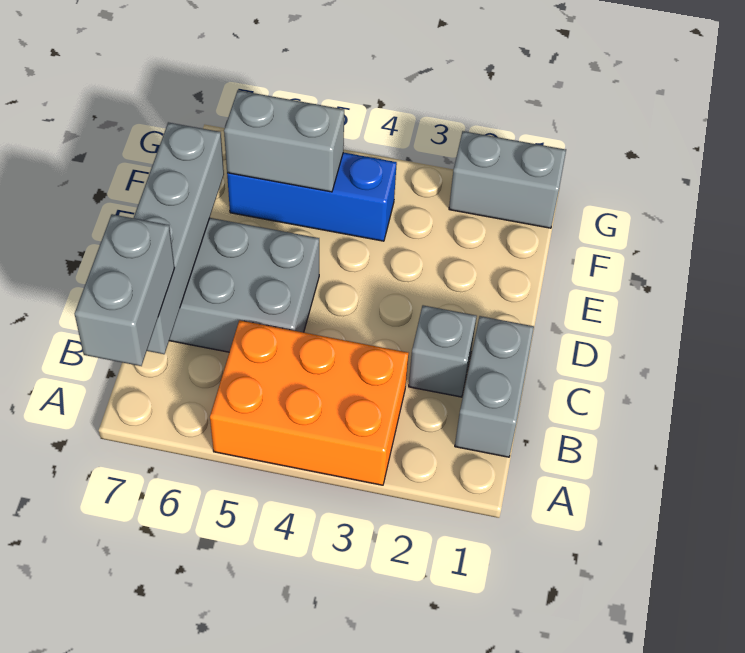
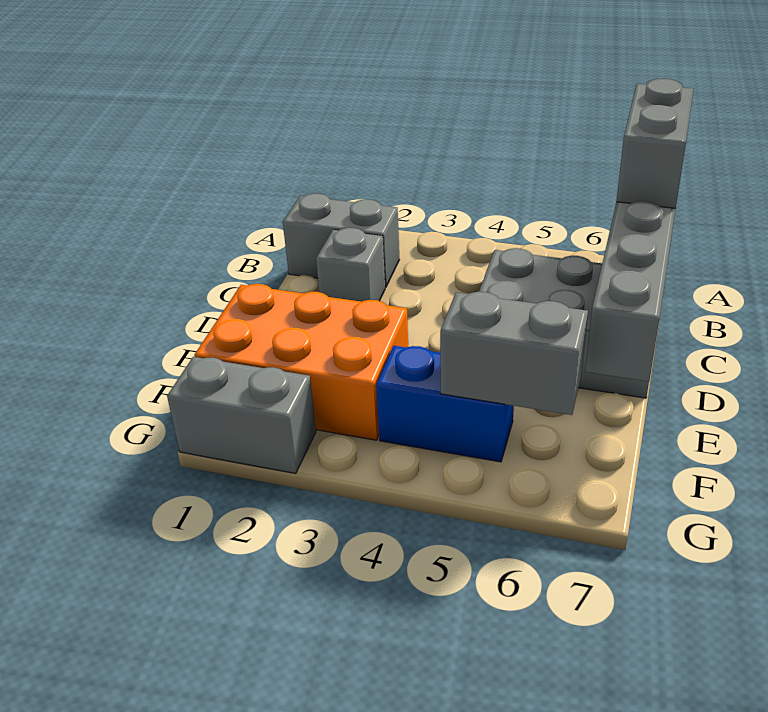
orange brick A3:B5 level 1 -> orange brick E1:F3 level 1
grey brick B1:C1 level 1 -> grey brick B1:B2 level 1
blue brick F4:F6 level 1 -> blue brick F4:F5 level 1

